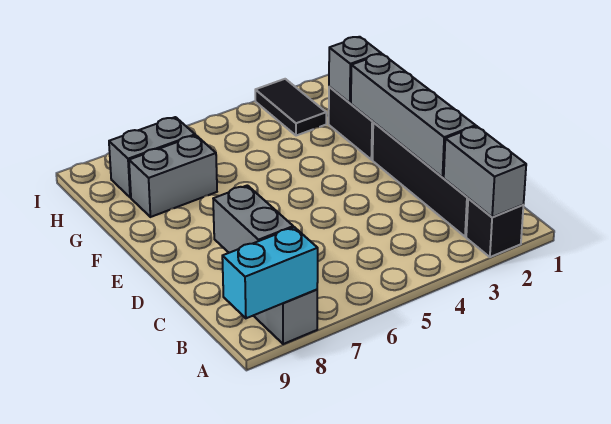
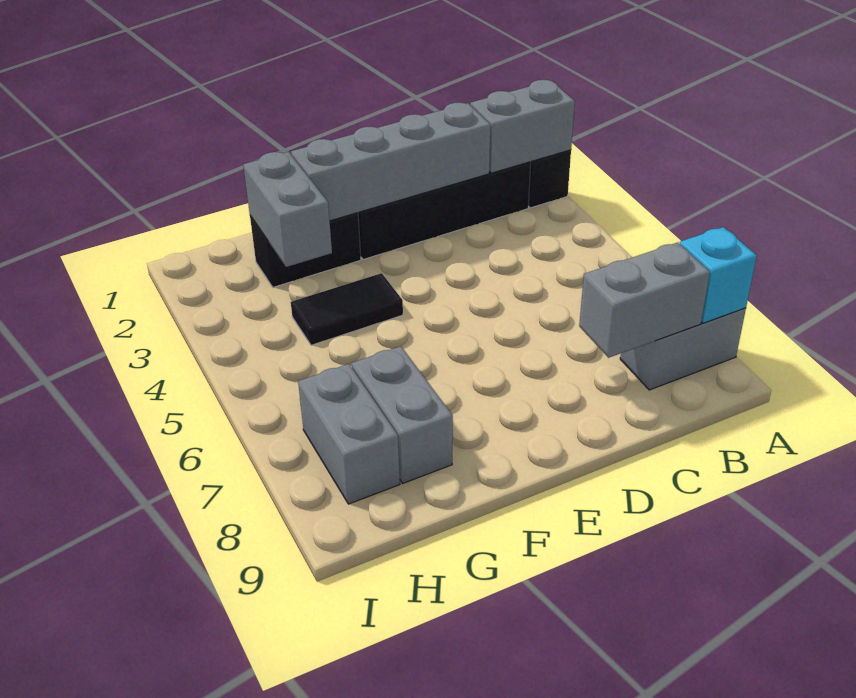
cyan brick A8:A9 level 2 -> cyan brick A8 level 2
grey brick G2 level 2 -> grey brick G2:G3 level 2
black tile H3:I3 level 1 -> black tile F4:G4 level 1

